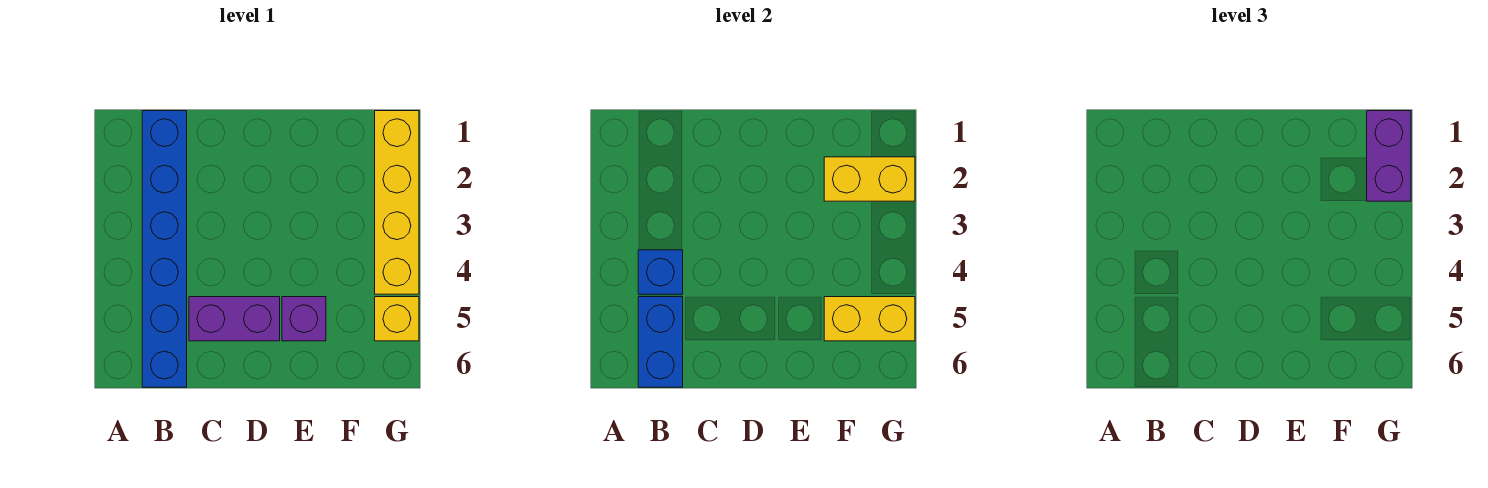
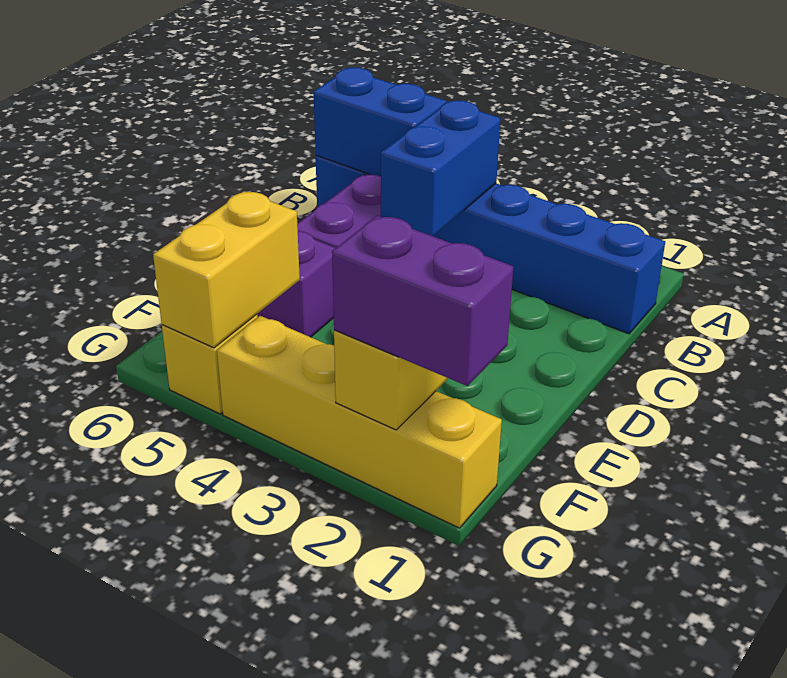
blue brick B4 level 2 -> blue brick B4:C4 level 2

